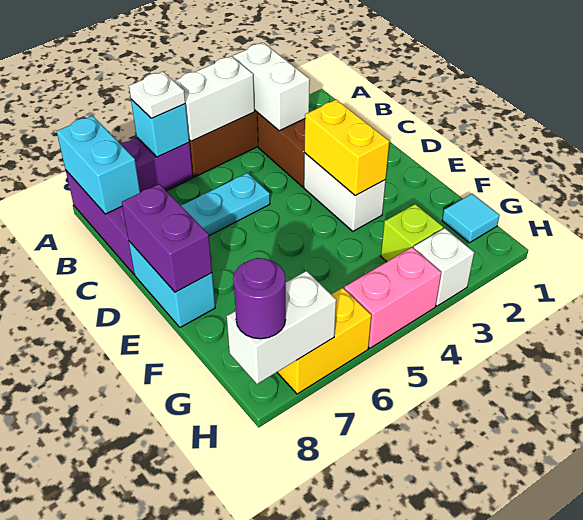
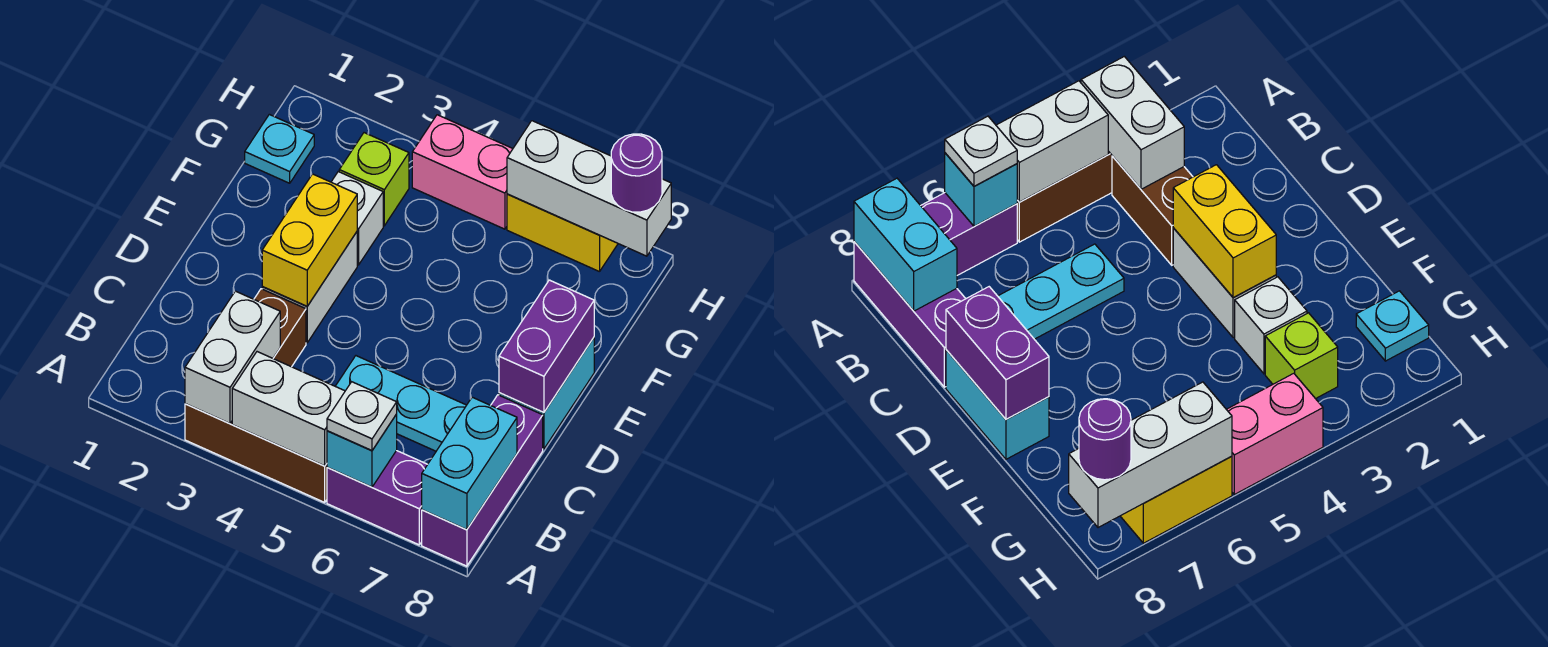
cyan tile G1 level 1 -> cyan plate G1 level 1
white brick H3 level 1 -> white brick F3 level 1
white brick H7:H8 level 2 -> white brick H6:H8 level 2

